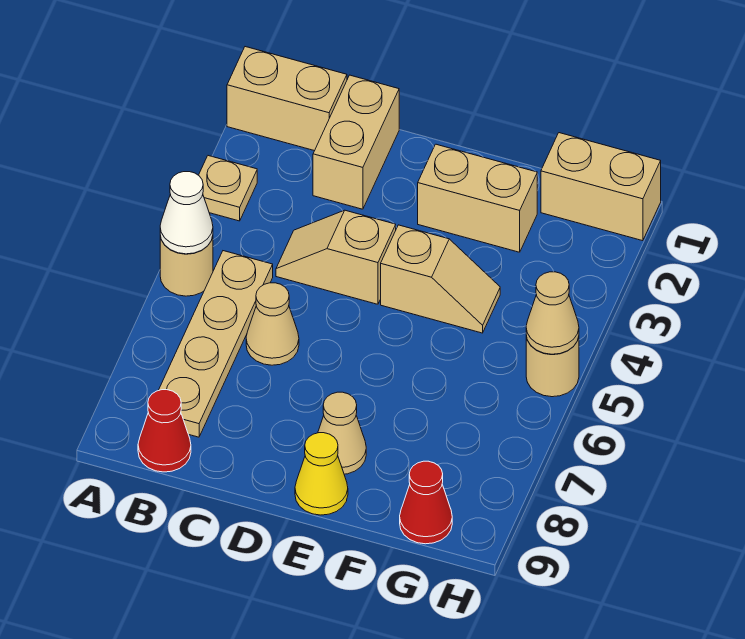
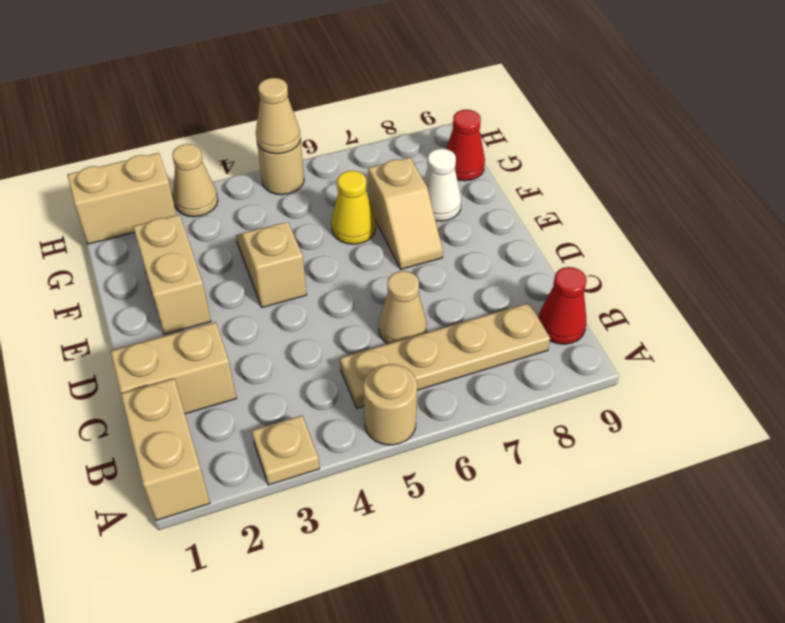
white cone A5 level 2 -> white cone F8 level 1
tan slope C4:D4 level 1 top D -> tan slope E7:F7 level 1 top F
tan cone E8 level 1 -> tan cone H3 level 1
yellow cone E9 level 1 -> yellow cone F6 level 1
tan brick G1:H1 level 1 -> tan brick H1:H2 level 1

